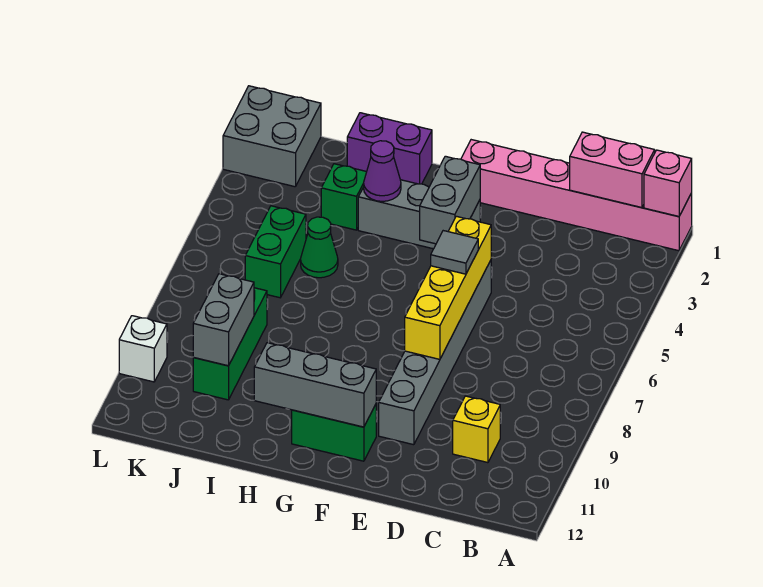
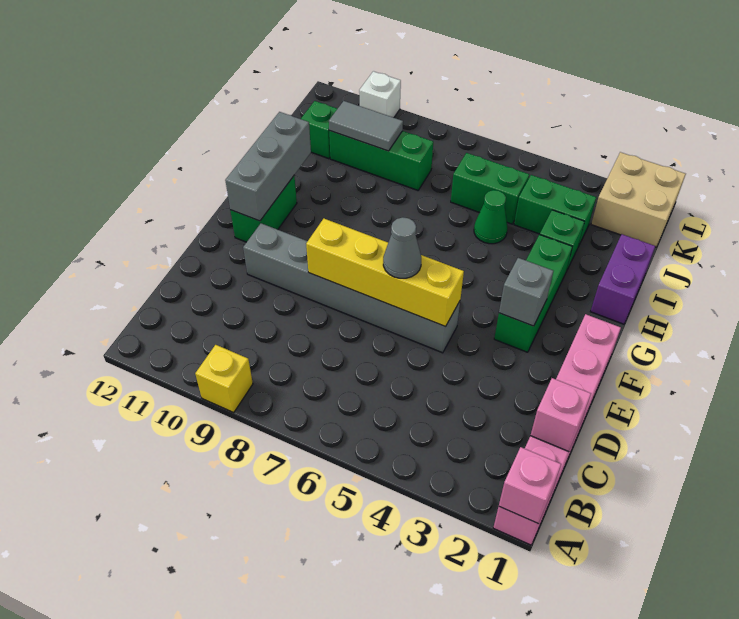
pink brick B1:C1 level 2 -> pink brick C1 level 2
yellow brick C10 level 1 -> yellow brick A9 level 1
grey tile E6 level 3 -> grey cone E6 level 3
grey brick F3:H3 level 1 -> green brick F3:H3 level 1
grey brick F3:F4 level 2 -> grey brick F3 level 2
purple cone H3 level 2 -> none
none -> green brick J3:J4 level 1
grey brick J9:J10 level 2 -> grey tile J9:J10 level 2
none -> green brick J11 level 1
grey brick K1:L2 level 1 -> tan brick K1:L2 level 1

